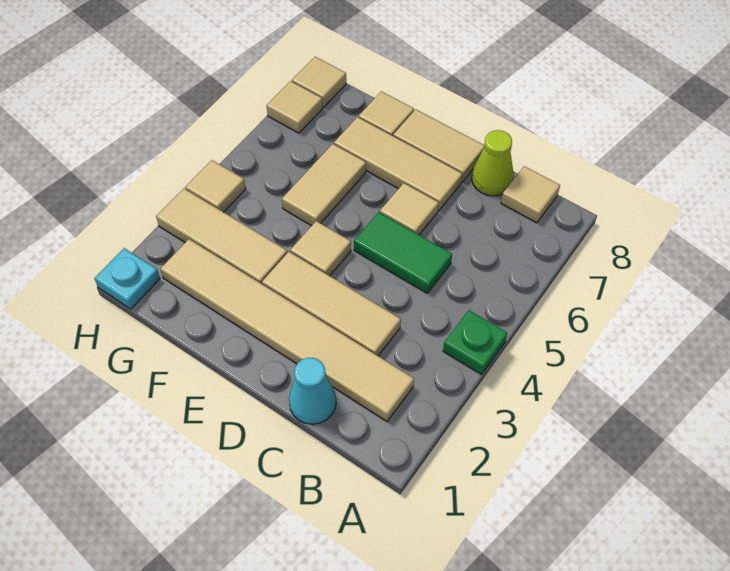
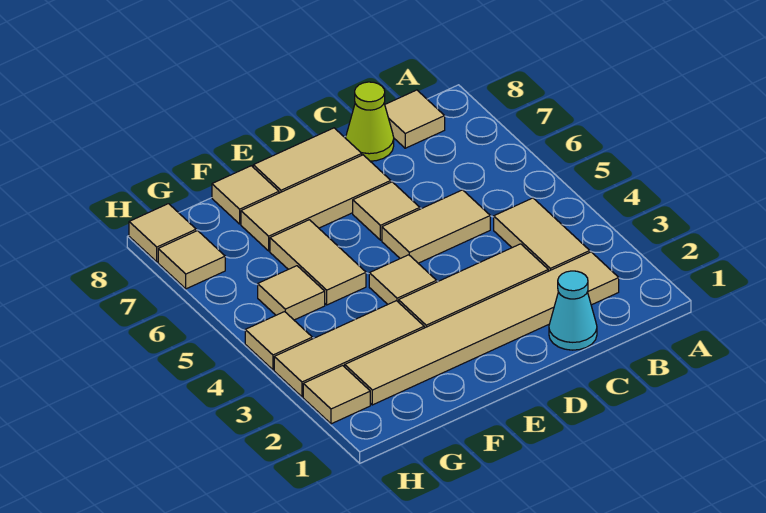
green plate A4 level 1 -> none
none -> tan tile B3:B4 level 1
green tile C5:D5 level 1 -> tan tile C5:D5 level 1
none -> tan tile G5 level 1
cyan plate H1 level 1 -> none
none -> tan tile H2 level 1

